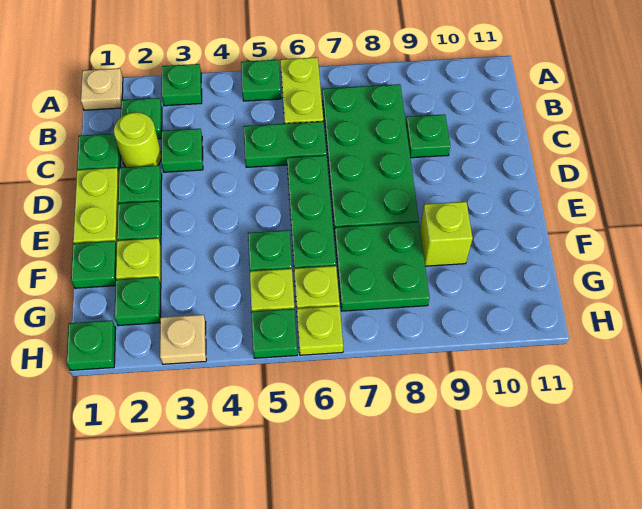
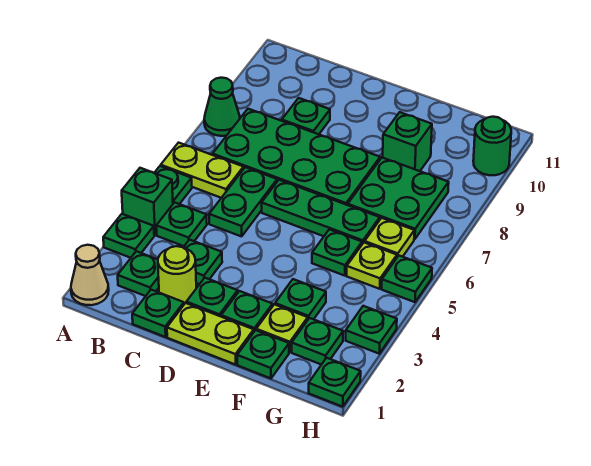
tan plate A1 level 1 -> tan cone A1 level 1
none -> green brick A4 level 1
none -> green cone A8 level 1
none -> green plate B4 level 1
none -> green plate F3 level 1
lime brick F9 level 1 -> green brick F9 level 1
tan plate H3 level 1 -> green plate H3 level 1
lime plate H6 level 1 -> none
none -> green round brick H10 level 1

